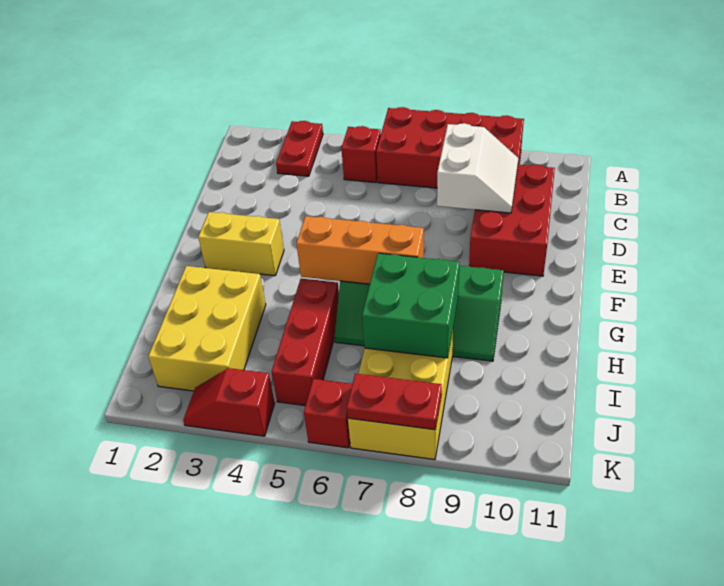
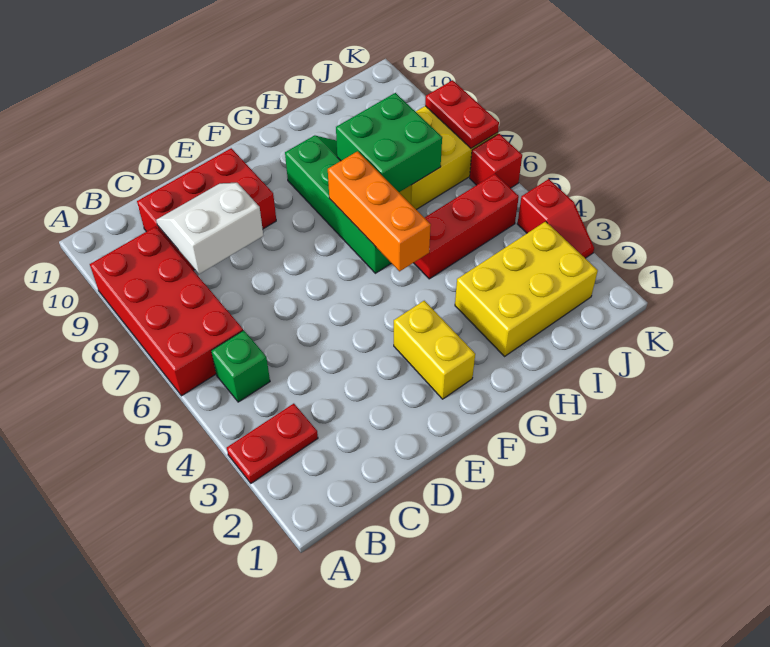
red brick B5 level 1 -> green brick B5 level 1

